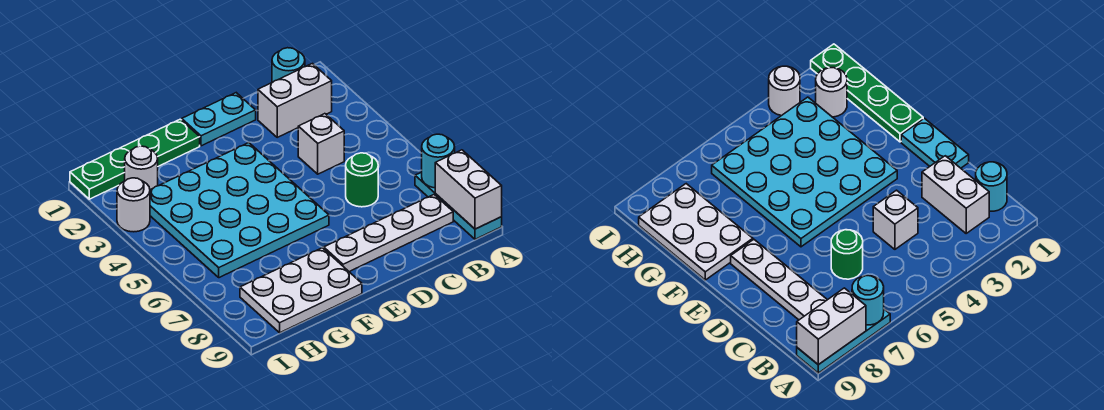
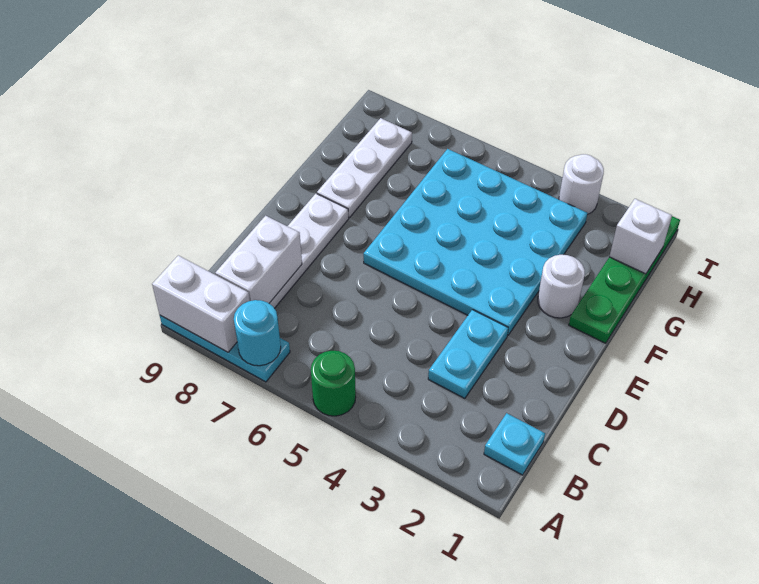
cyan round brick B1 level 1 -> cyan plate B1 level 1
white brick B2:C2 level 1 -> white brick B8:C8 level 2
white brick C4 level 1 -> white brick H1 level 2
green round brick C6 level 1 -> green round brick A5 level 1
cyan plate D1:E1 level 1 -> cyan plate C3:D3 level 1
white plate F8:H9 level 1 -> white plate F8:H8 level 1
white round brick H2 level 1 -> white round brick F2 level 1

